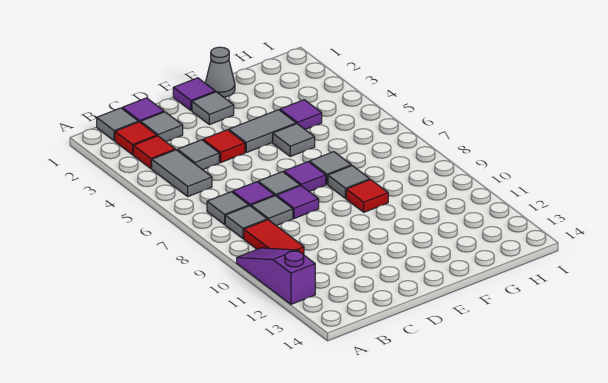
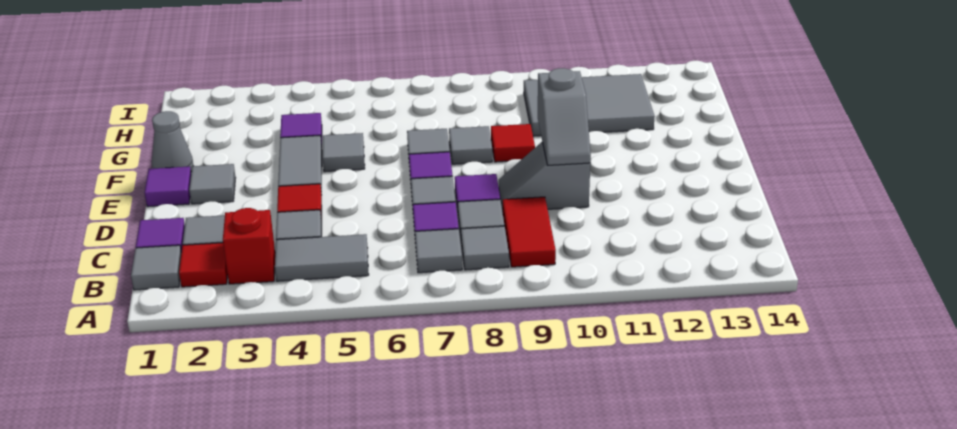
purple slope A10:A12 level 1 top 12 -> none
red tile B3 level 1 -> red brick B3 level 1
red tile B9:B10 level 1 -> red tile B9:C9 level 1
none -> grey slope D9:D10 level 1 top 10
none -> grey slope D10:E10 level 2 top E
none -> grey tile G10:H12 level 1

